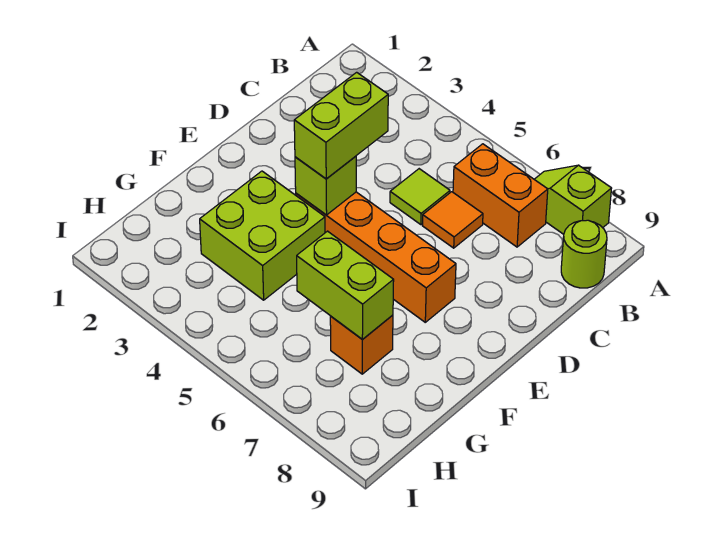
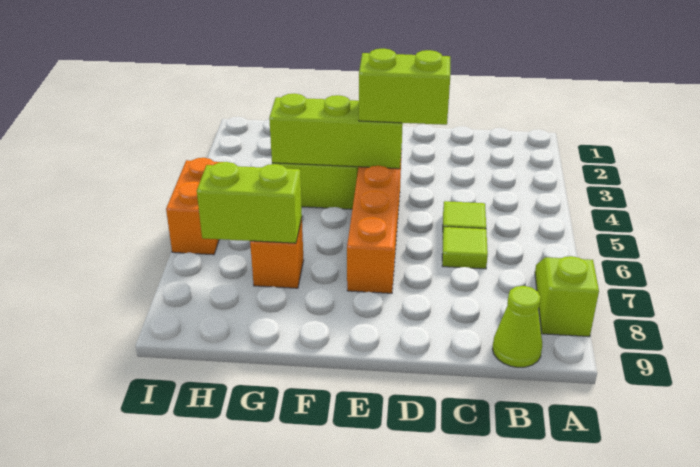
orange brick B6:B7 level 1 -> orange brick I5:I6 level 1
lime round brick B9 level 1 -> lime cone B9 level 1
orange tile C6 level 1 -> lime tile C6 level 1
lime brick E4 level 2 -> lime brick E4:G4 level 2
lime brick G6:G7 level 2 -> lime brick G7:H7 level 2

